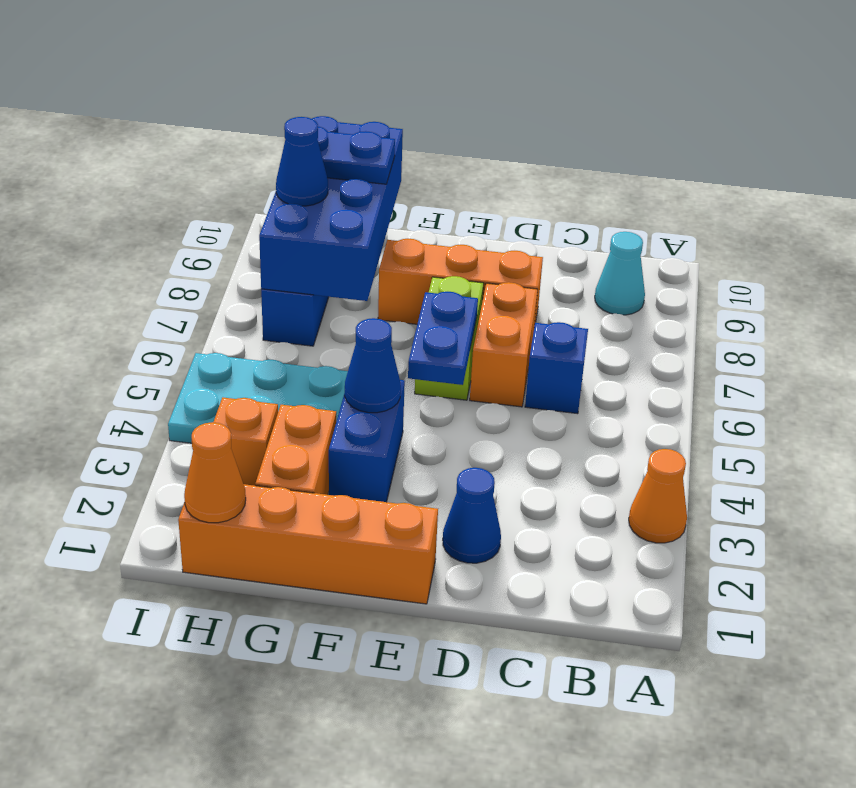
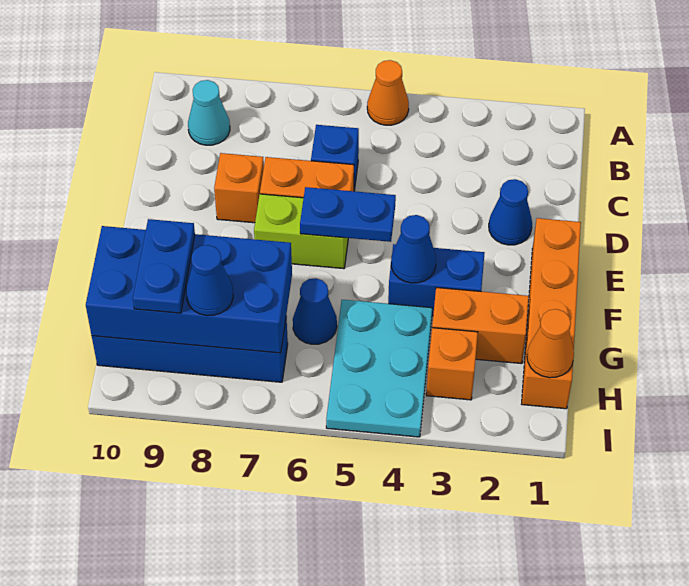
orange cone A3 level 1 -> orange cone A5 level 1
orange brick D8:F8 level 1 -> orange brick D8 level 1
none -> blue cone G6 level 1

